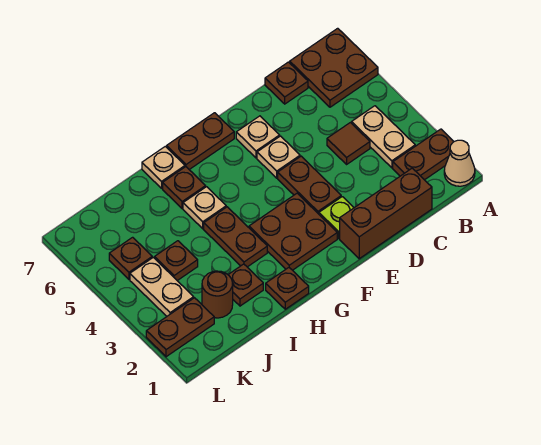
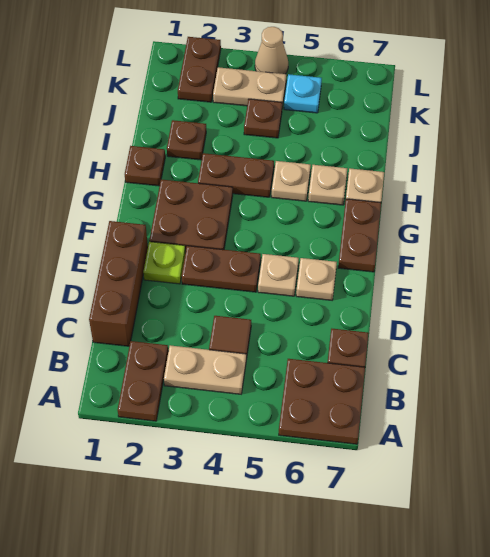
tan cone A1 level 1 -> tan cone L4 level 1
brown plate H6 level 1 -> tan plate H6 level 1
brown round brick J2 level 1 -> none
brown plate K5 level 1 -> cyan plate K5 level 1

